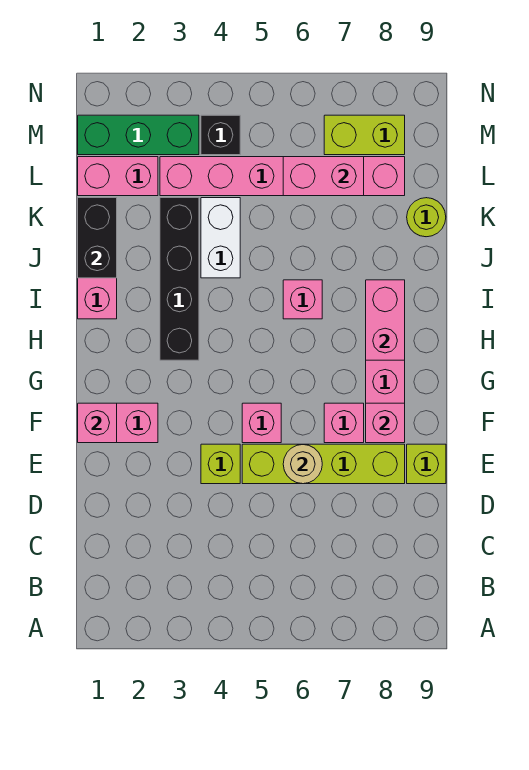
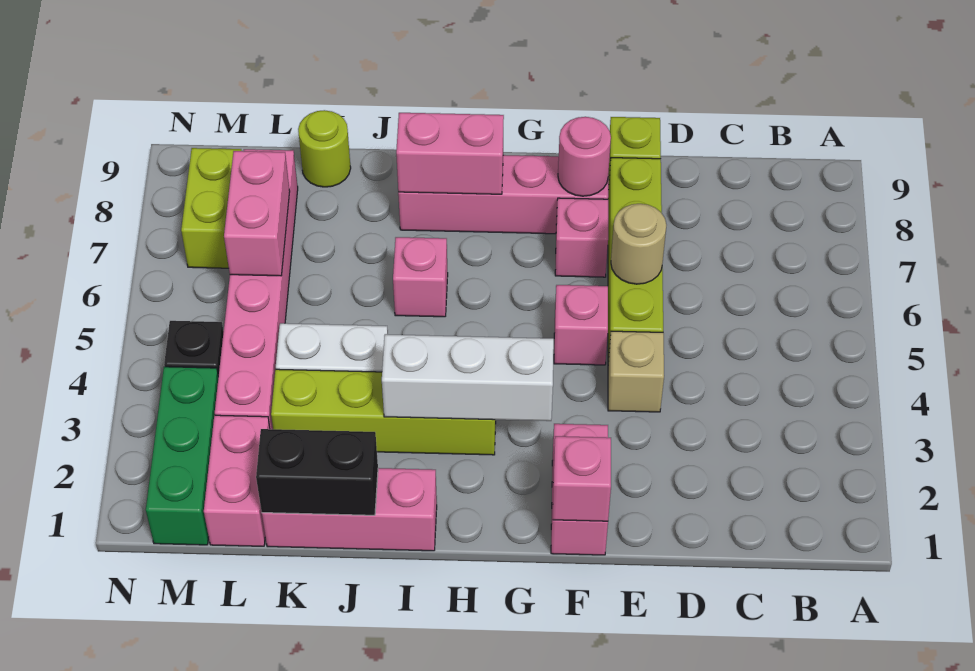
lime brick E4 level 1 -> tan brick E4 level 1
pink brick F8 level 2 -> pink round brick F8 level 2
none -> white brick G3:I3 level 2
black brick H3:K3 level 1 -> lime brick H3:K3 level 1

